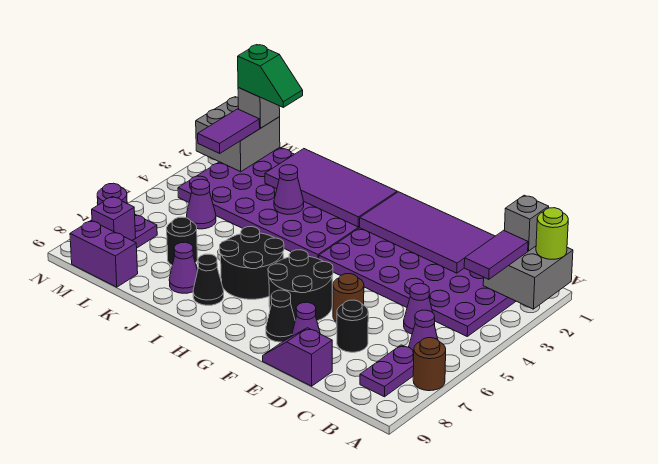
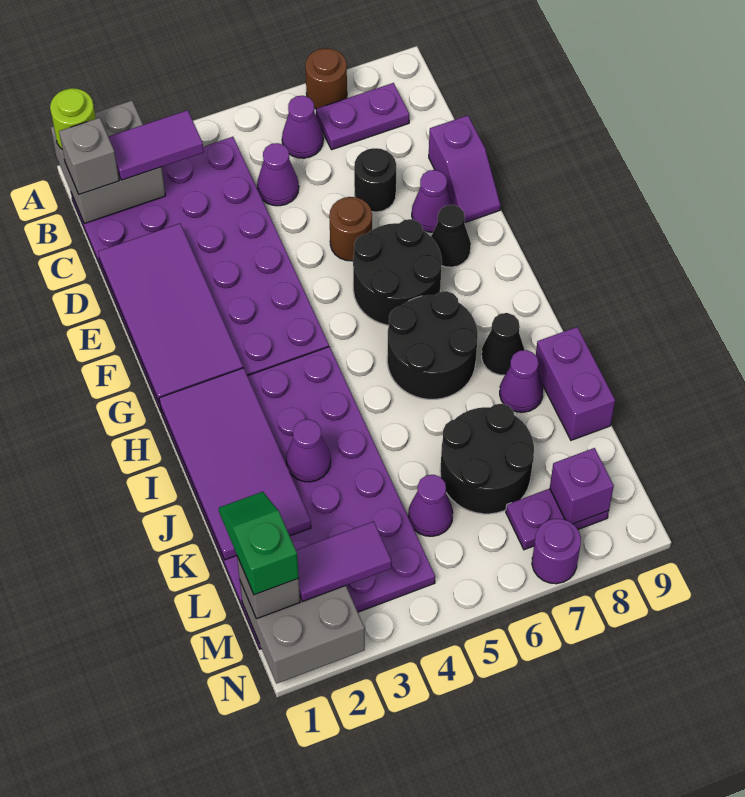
black round brick K7 level 1 -> black round brick K6:L7 level 1
purple brick L9:M9 level 1 -> purple brick J9:K9 level 1

